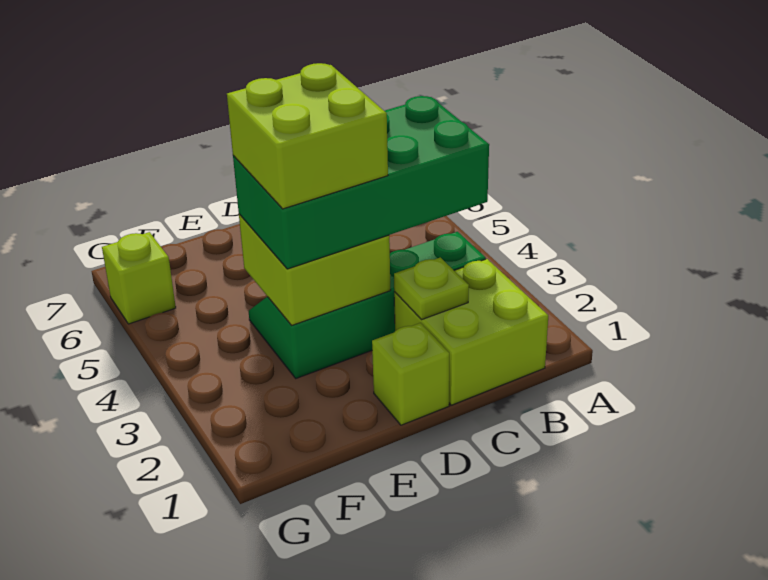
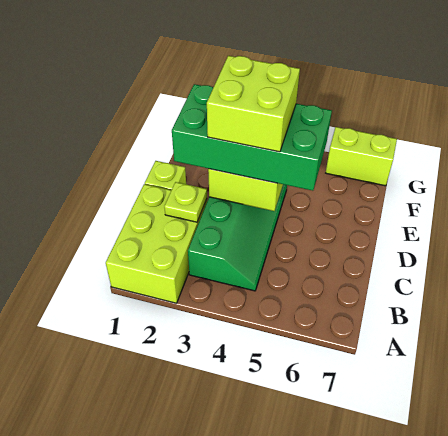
lime brick B1:C2 level 1 -> lime brick A1:C2 level 1
green brick B3:E4 level 3 -> green brick D2:E5 level 3
lime brick G6 level 1 -> lime brick G6:G7 level 1

